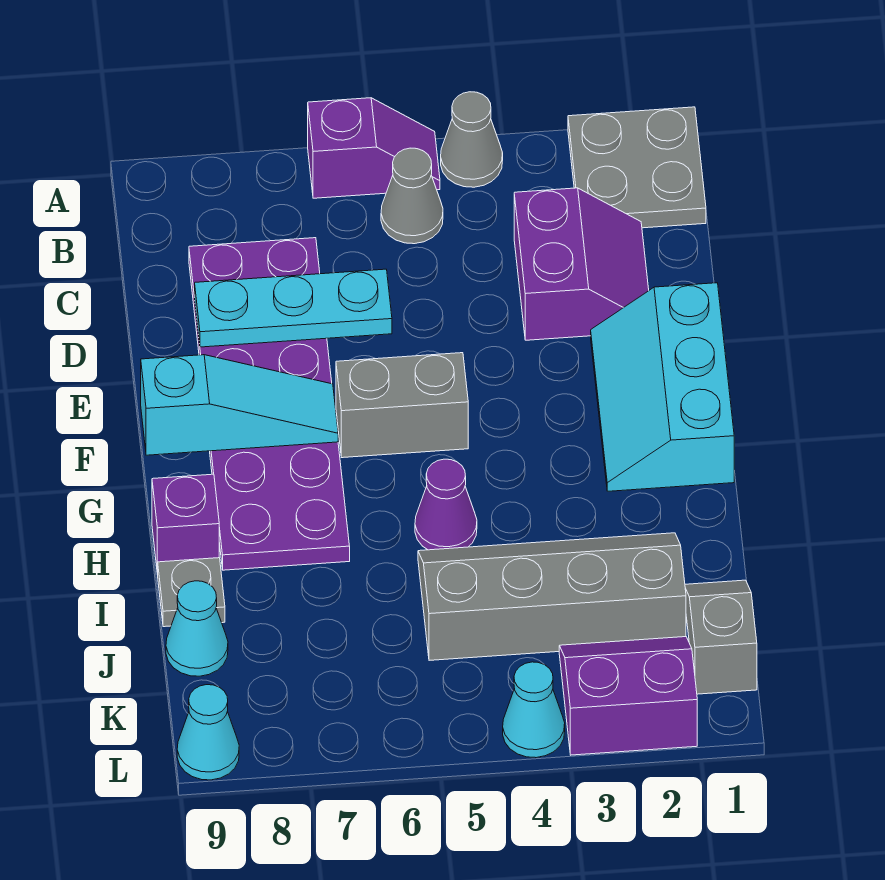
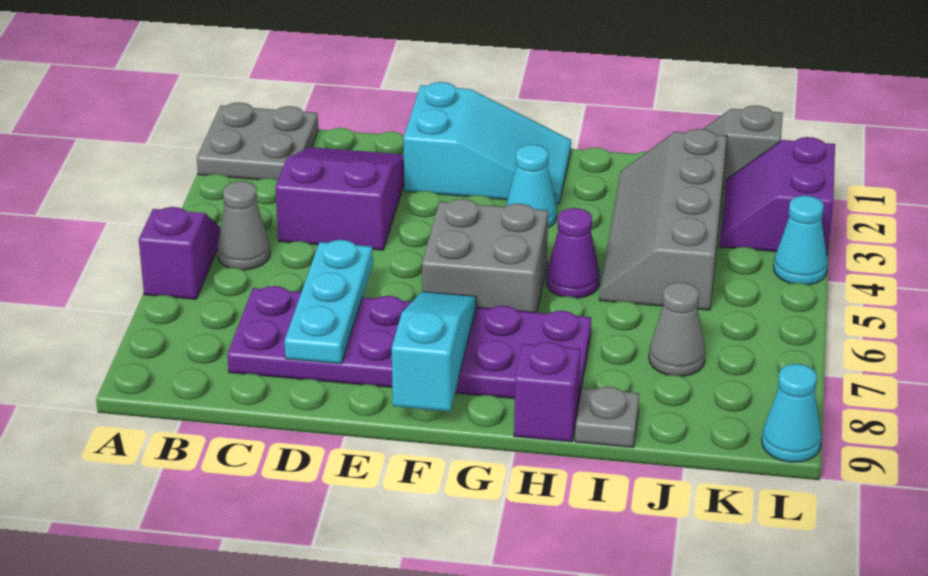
grey cone A4 level 1 -> grey cone J7 level 1
purple slope C2:D3 level 1 top 3 -> purple slope C2:D4 level 1 top 4
cyan slope E1:G2 level 1 top 1 -> cyan slope E1:G2 level 1 top E
grey brick F5:F6 level 1 -> grey brick F5:G6 level 1
cyan cone J9 level 1 -> cyan cone G3 level 1

